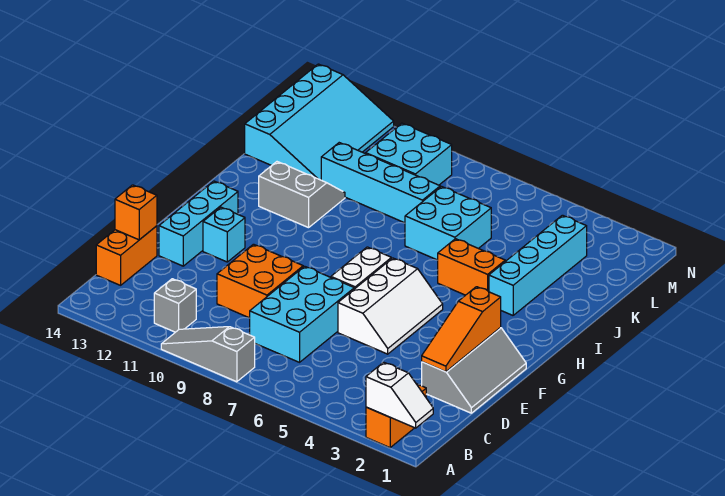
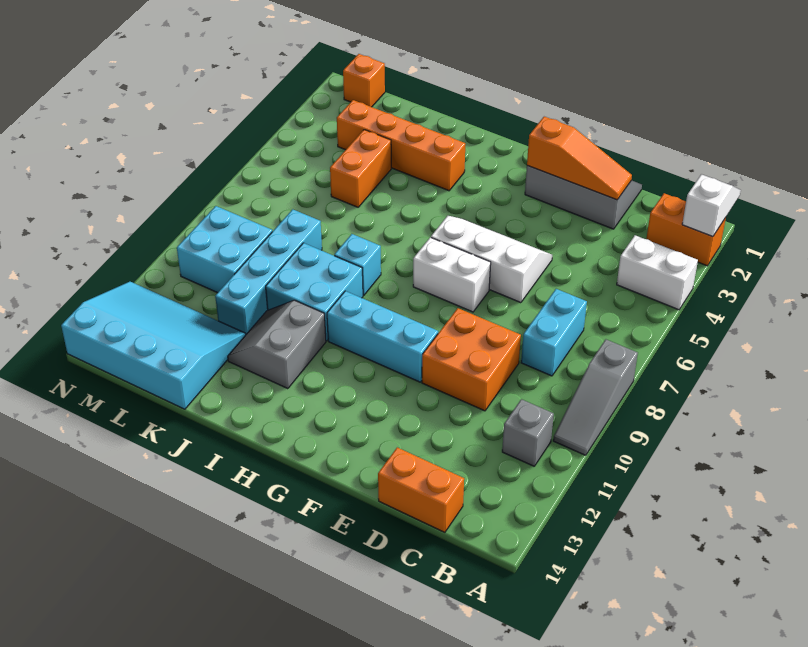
none -> white brick A4:B4 level 1
cyan brick C7:E8 level 1 -> cyan brick C7:C8 level 1
orange brick D14 level 2 -> orange brick M1 level 1
cyan brick E13:G13 level 1 -> cyan brick F10:H10 level 1
cyan brick F12 level 1 -> cyan brick I8 level 1
cyan brick I3:L3 level 1 -> orange brick I3:L3 level 1
orange brick I4:I5 level 1 -> orange brick K4:K5 level 1
cyan brick J6:K7 level 1 -> cyan brick I9:J10 level 1

